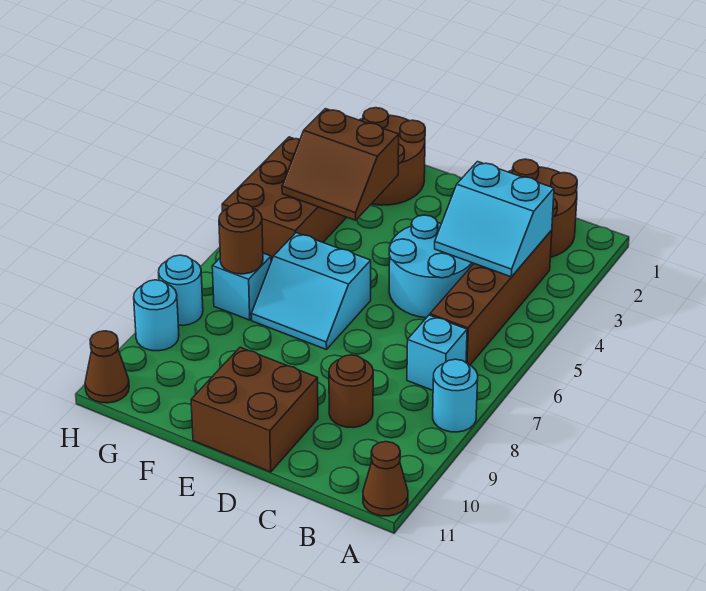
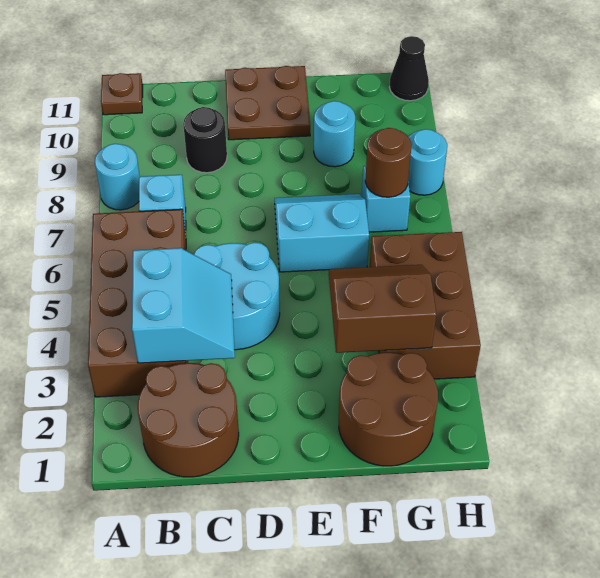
brown cone A11 level 1 -> brown plate A11 level 1
brown brick B3:B6 level 1 -> brown brick A3:B6 level 1
cyan slope B3:C4 level 2 top 3 -> cyan slope B3:C4 level 2 top B
brown round brick C9 level 1 -> black round brick C9 level 1
brown brick D10:E11 level 1 -> brown plate D10:E11 level 1
cyan round brick H9 level 1 -> cyan round brick F9 level 1
brown cone H11 level 1 -> black cone H11 level 1

